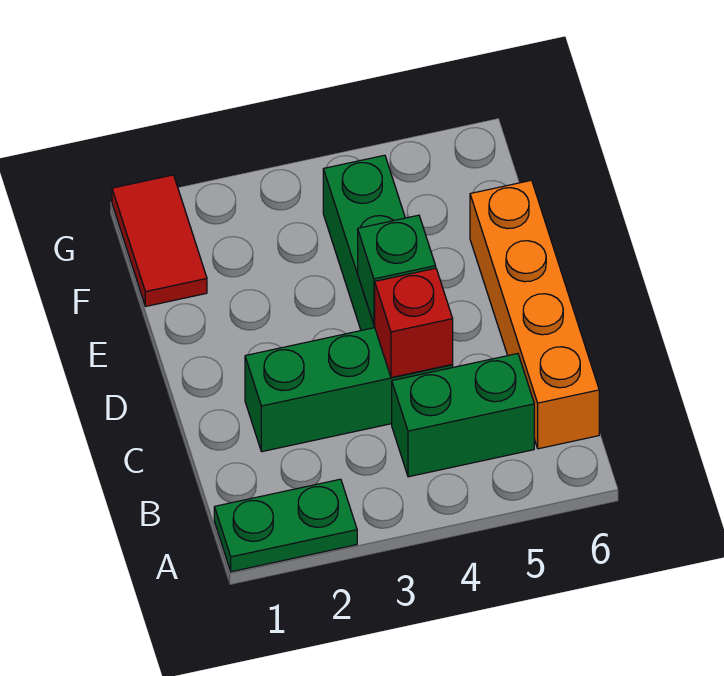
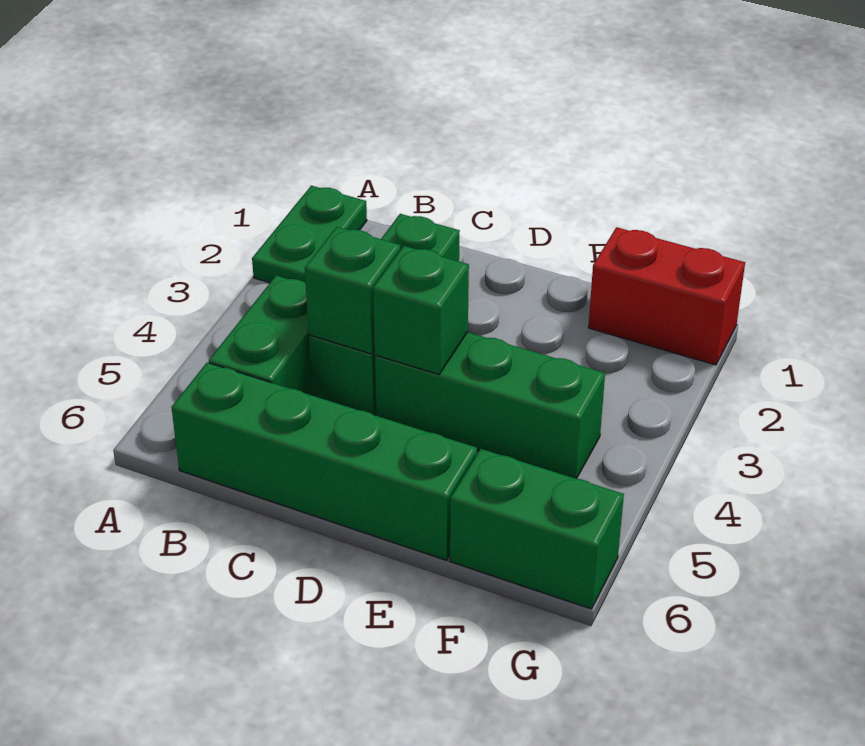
orange brick B6:E6 level 1 -> green brick B6:E6 level 1
red brick C4 level 2 -> green brick C4 level 2
red tile F1:G1 level 1 -> red brick F1:G1 level 1
none -> green brick F6:G6 level 1

